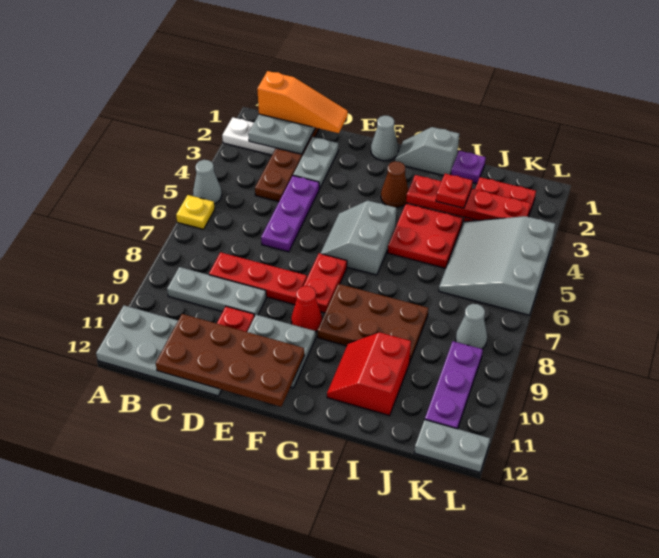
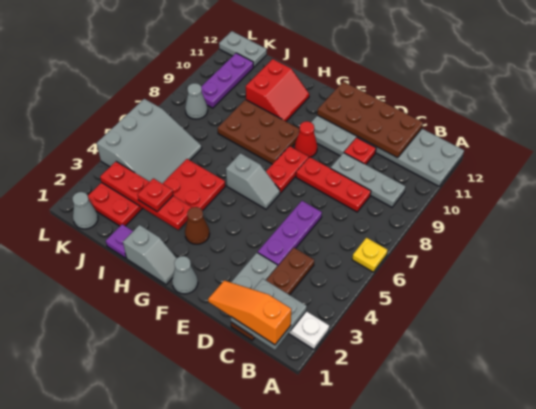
grey cone A5 level 1 -> grey cone K1 level 1
grey slope F5:G6 level 1 top G -> grey slope F6:G6 level 1 top G

